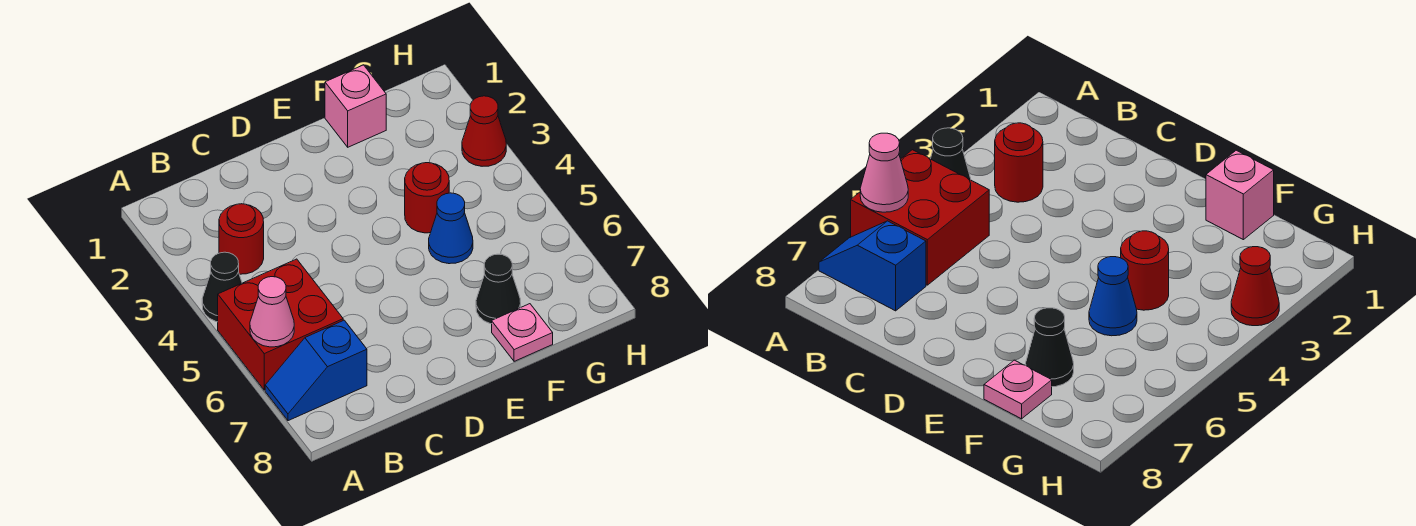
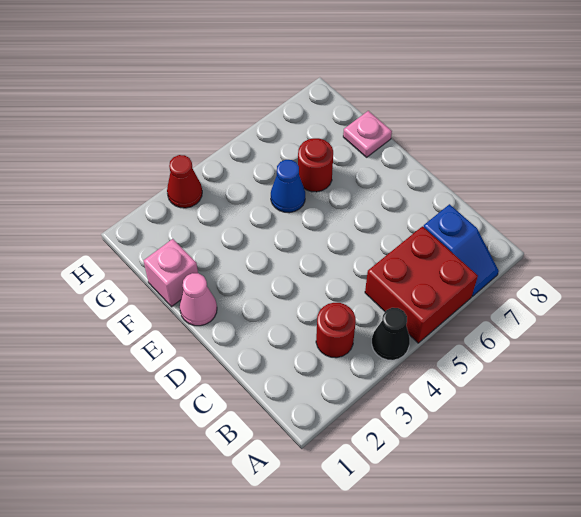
pink cone A6 level 2 -> pink cone E1 level 1
red round brick F4 level 1 -> red round brick F6 level 1
black cone F7 level 1 -> none

